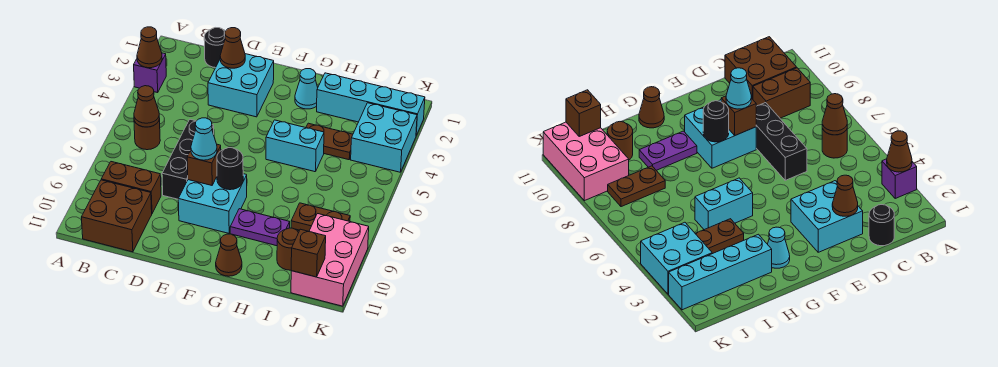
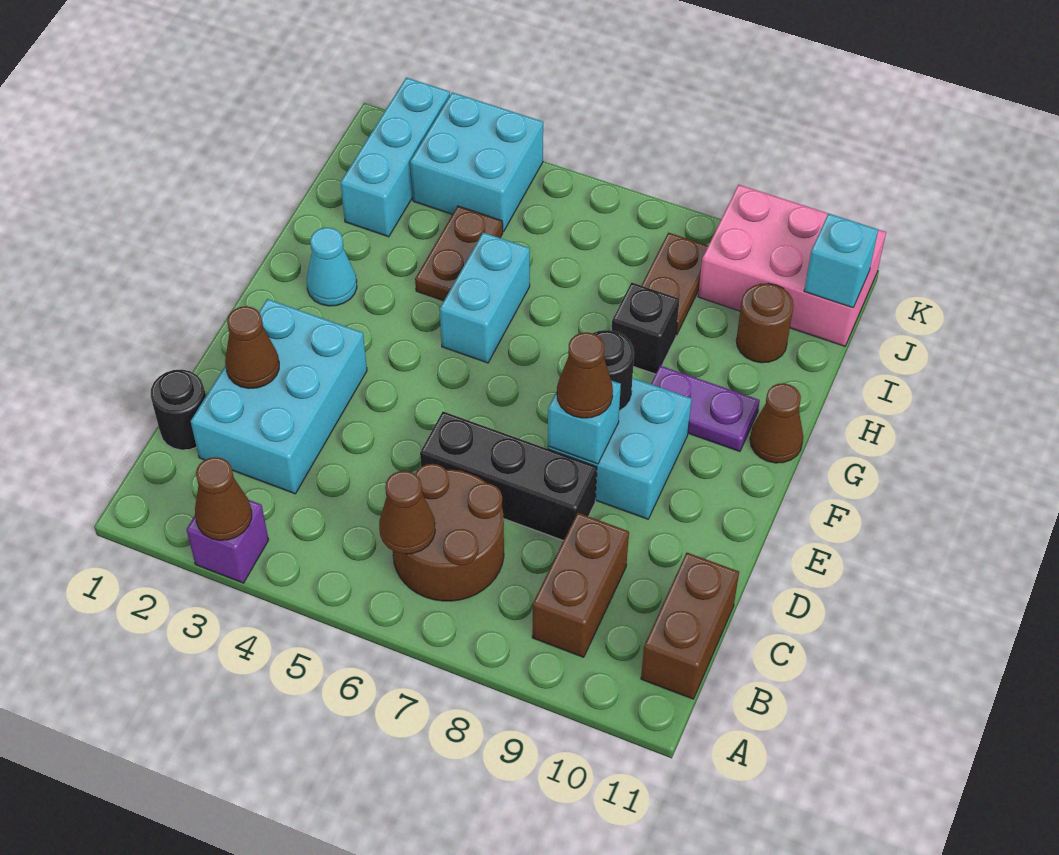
brown round brick B6 level 1 -> brown round brick B6:C7 level 1
brown brick B10:C11 level 1 -> brown brick B11:C11 level 1
cyan brick D2:E3 level 1 -> cyan brick C2:E3 level 1
brown brick E8 level 2 -> cyan brick E8 level 2
cyan cone E8 level 3 -> brown cone E8 level 3
purple plate G9:H9 level 1 -> purple plate G9:G10 level 1
cyan brick H2:K2 level 1 -> cyan brick I2:K2 level 1
none -> black brick H8 level 1
brown brick J11 level 2 -> cyan brick J11 level 2

